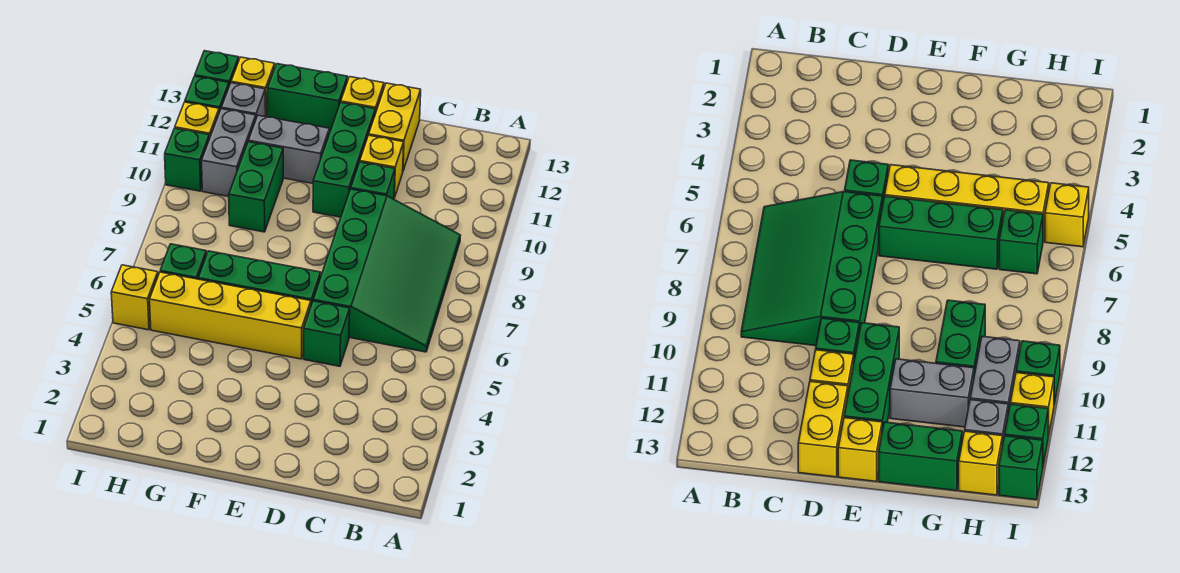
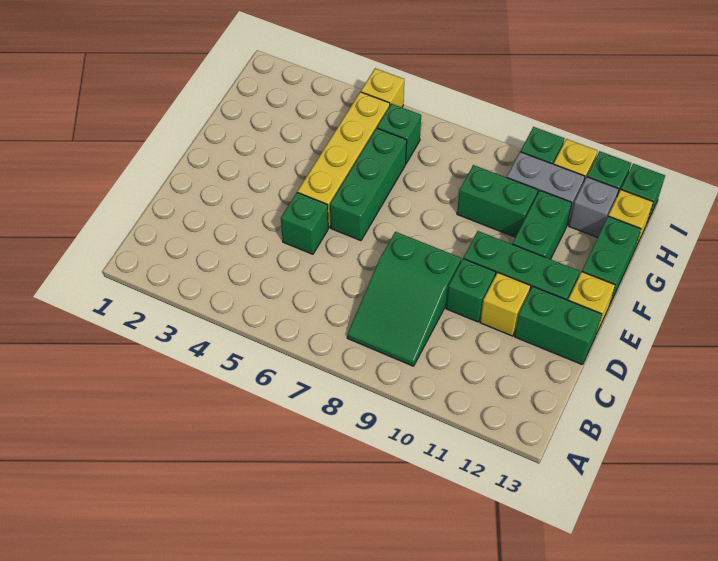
green slope B6:D9 level 1 top D -> green slope B8:D9 level 1 top D
yellow brick D12:D13 level 1 -> green brick D12:D13 level 1
grey brick F11:G11 level 1 -> green brick F11:G11 level 1

